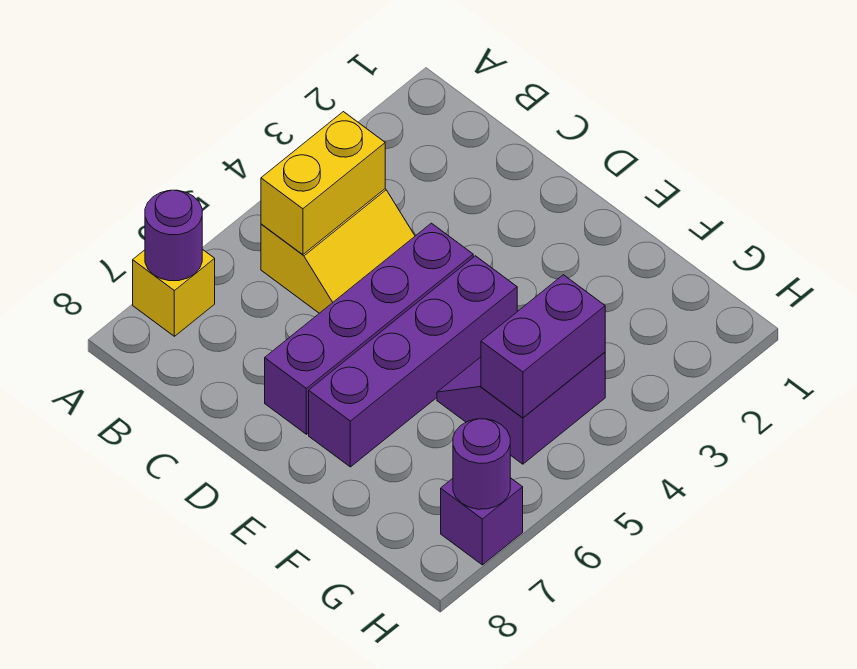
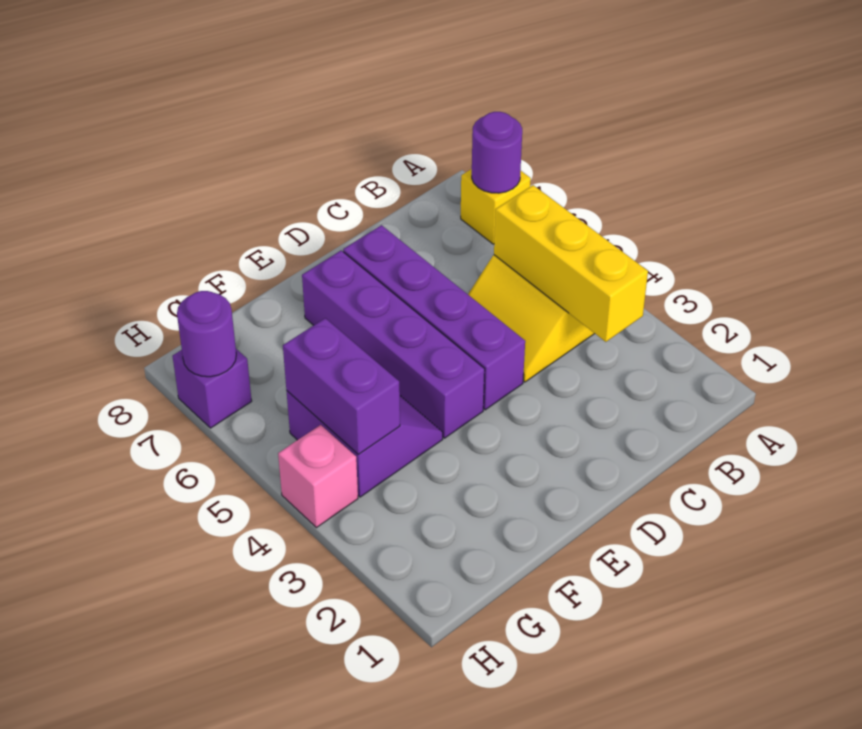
yellow brick B4:B5 level 2 -> yellow brick B3:B5 level 2
none -> pink brick H4 level 1

